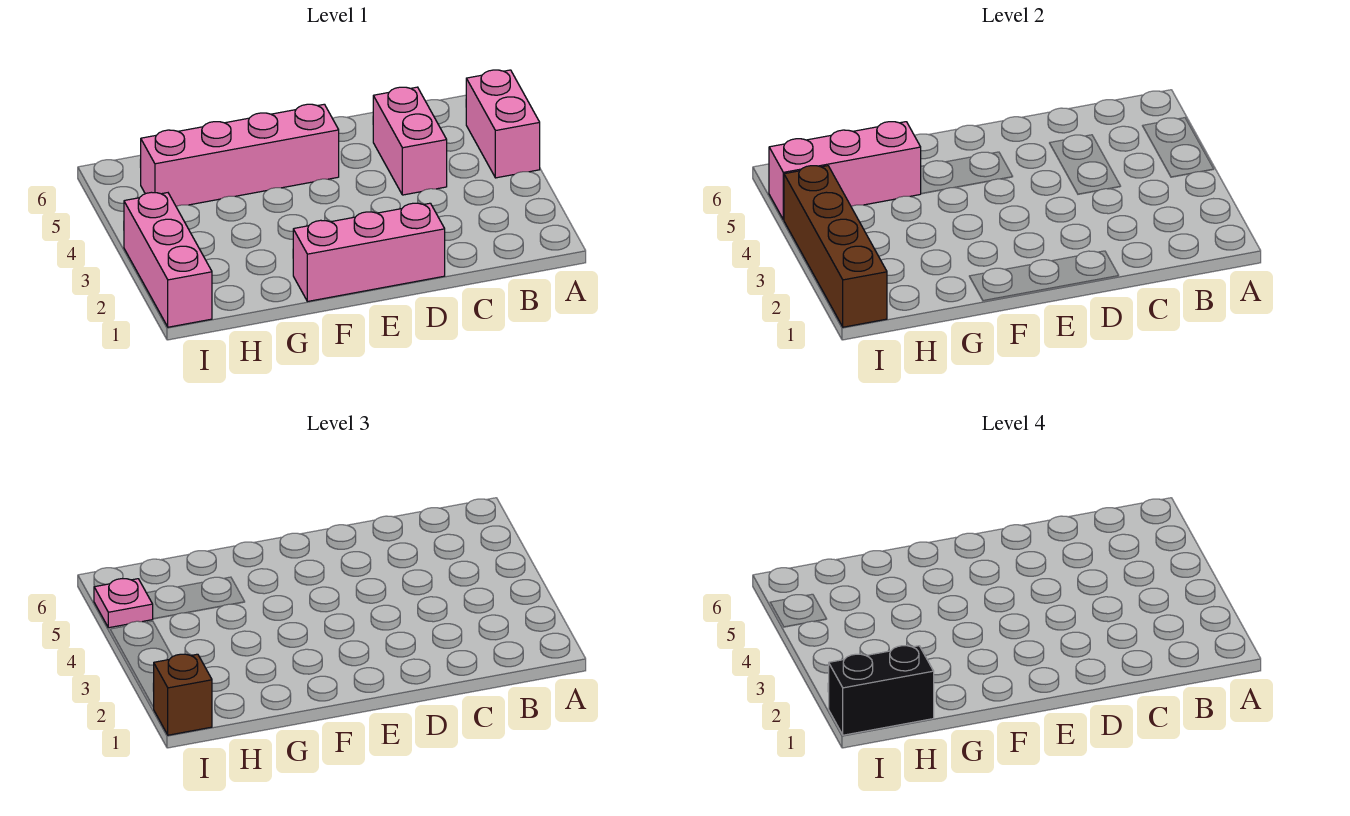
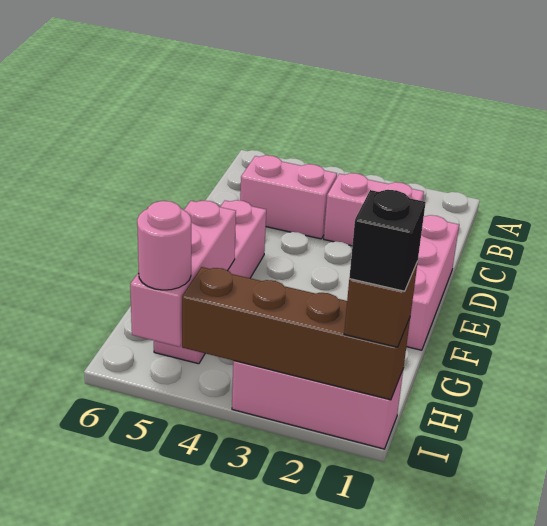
pink brick A4:A5 level 1 -> pink brick C2:C3 level 1
black brick H1:I1 level 4 -> black brick I1 level 4
pink plate I5 level 3 -> pink round brick I5 level 3

